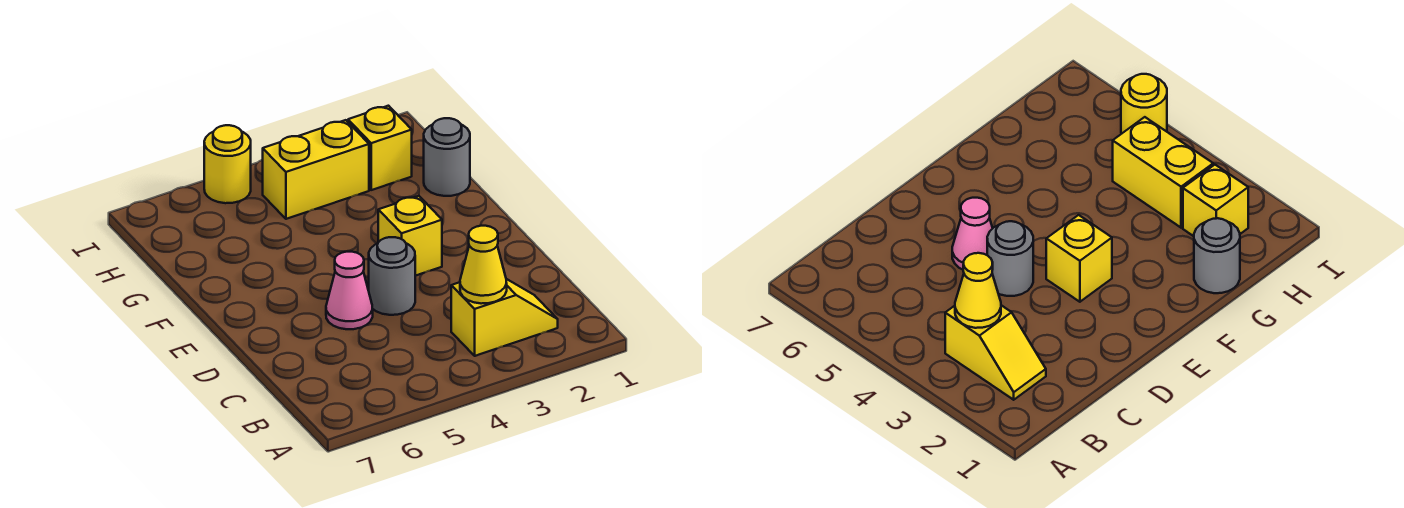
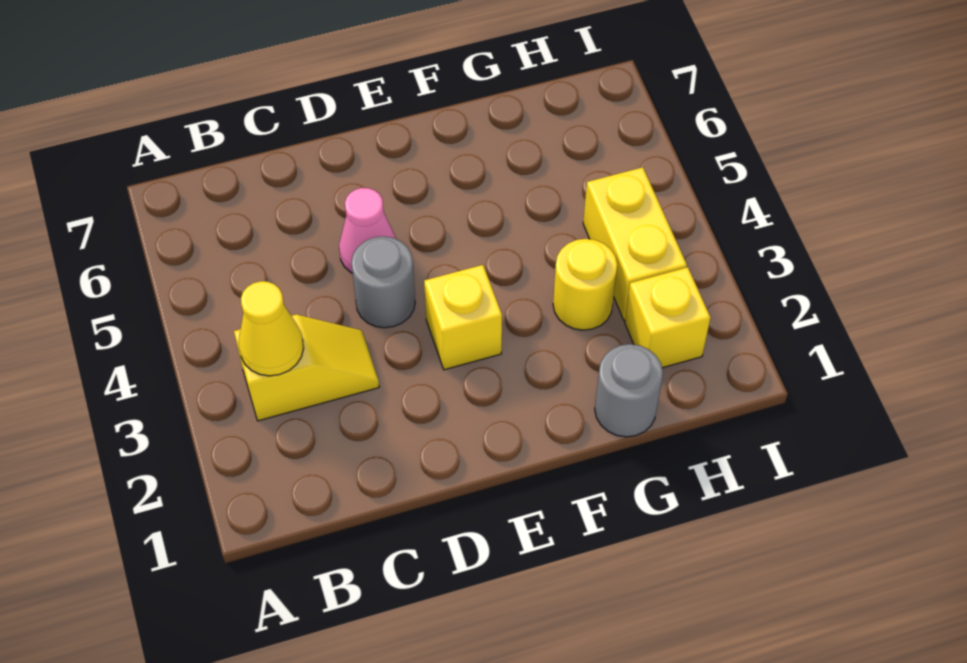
yellow slope B2:B3 level 1 top 3 -> yellow slope B3:C3 level 1 top B
yellow round brick I5 level 1 -> yellow round brick G3 level 1

